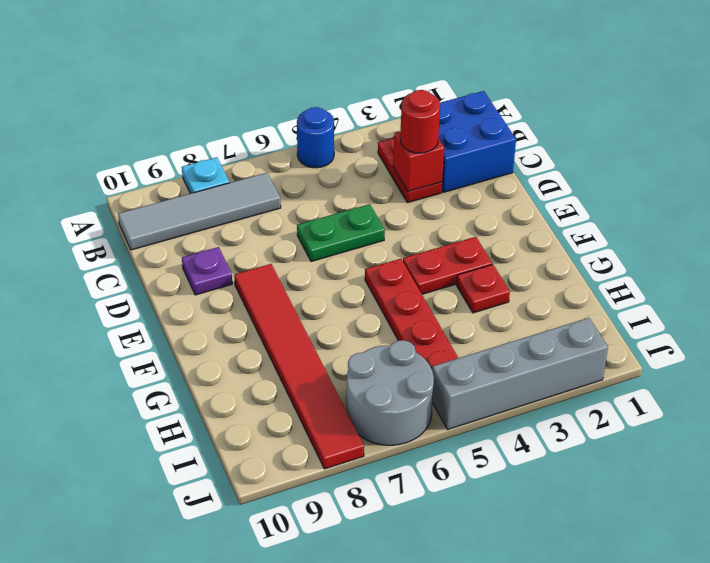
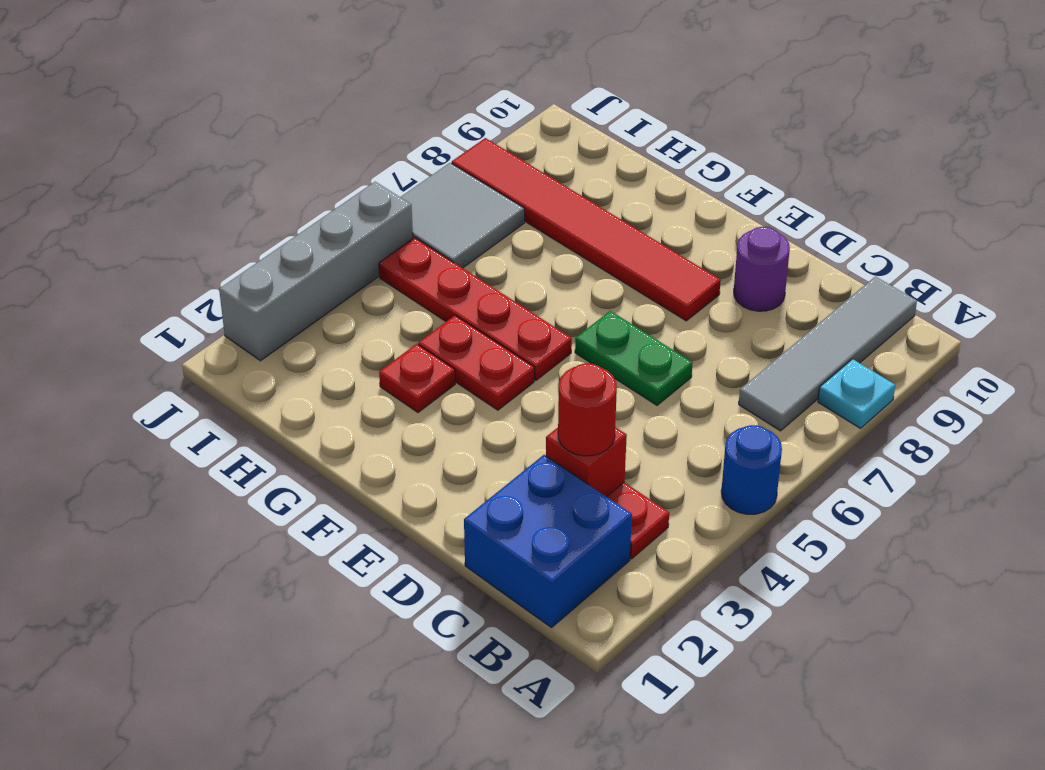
green plate D5:D6 level 1 -> green plate D6:E6 level 1
purple plate D9 level 1 -> purple round brick D9 level 1
red plate F3:F4 level 1 -> red plate F4:G4 level 1
grey round brick I6:J7 level 1 -> grey tile I6:J7 level 1

